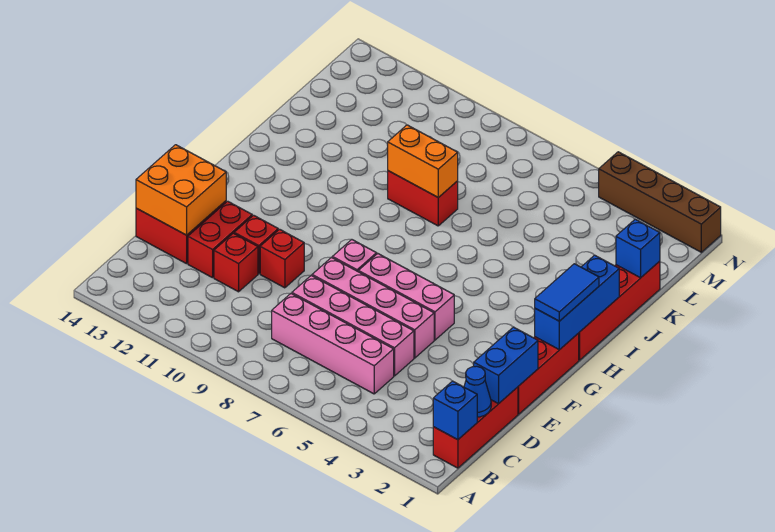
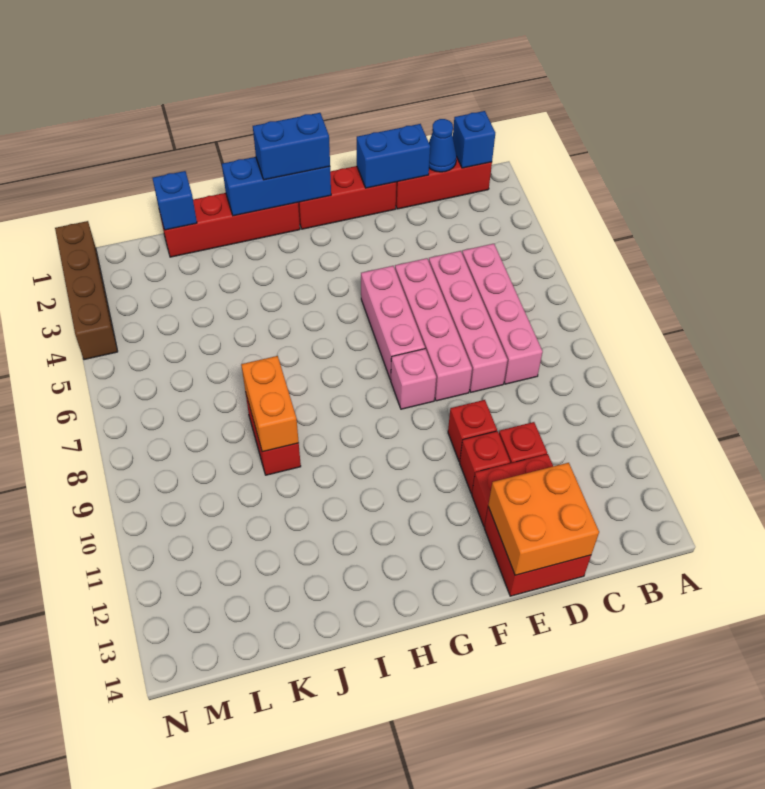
blue tile G1:H1 level 3 -> blue brick G1:H1 level 3

